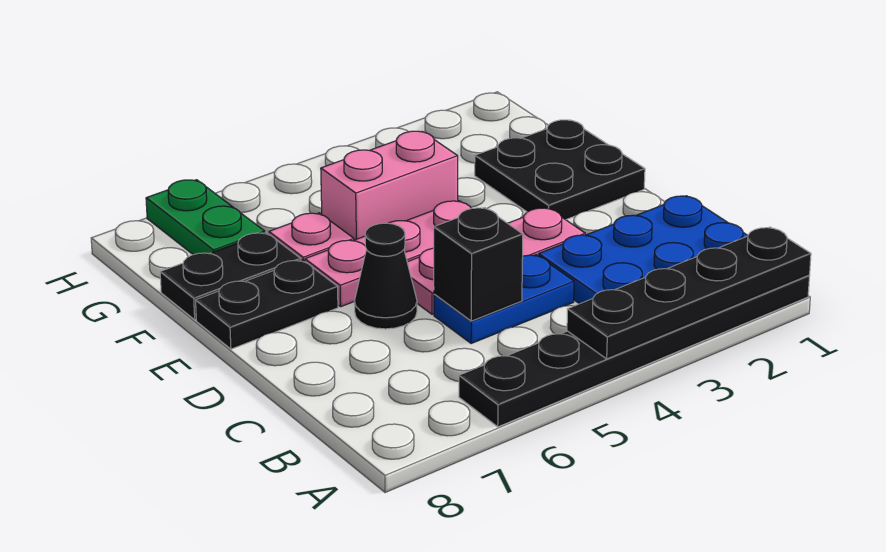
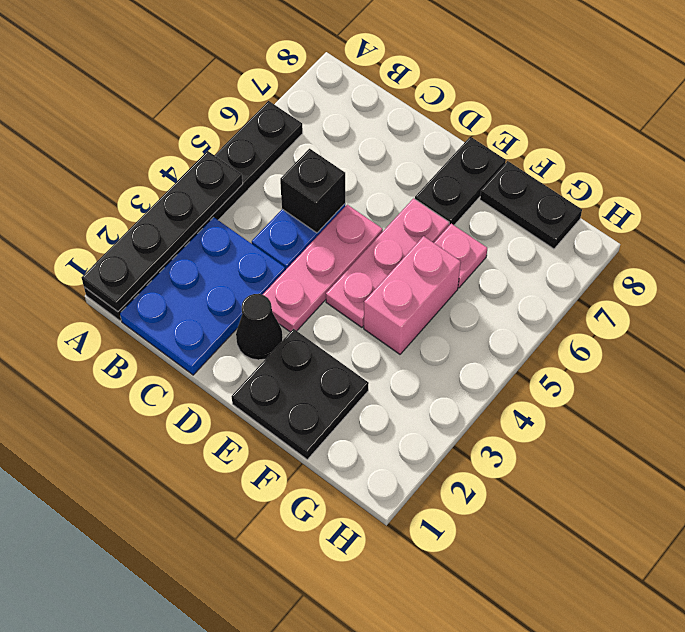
black cone D6 level 1 -> black cone D2 level 1
black plate F7:F8 level 1 -> black plate F8:G8 level 1
green plate G7:H7 level 1 -> none

